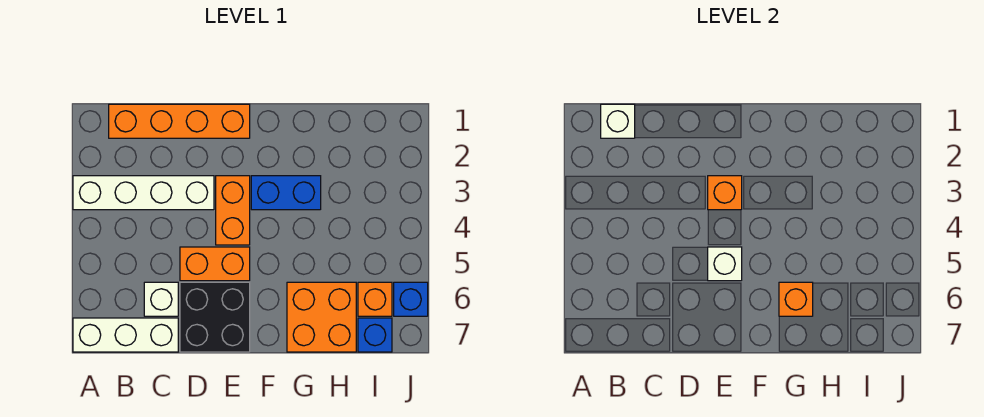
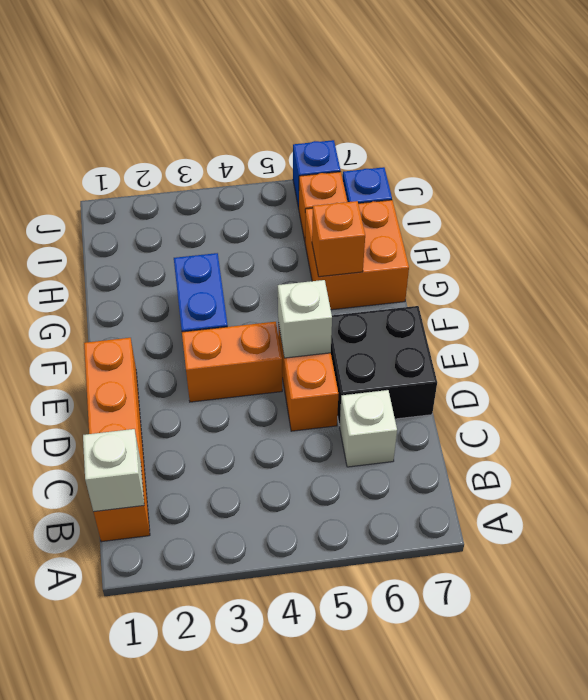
white brick A3:D3 level 1 -> none
white brick A7:C7 level 1 -> none
orange brick E3 level 2 -> none

